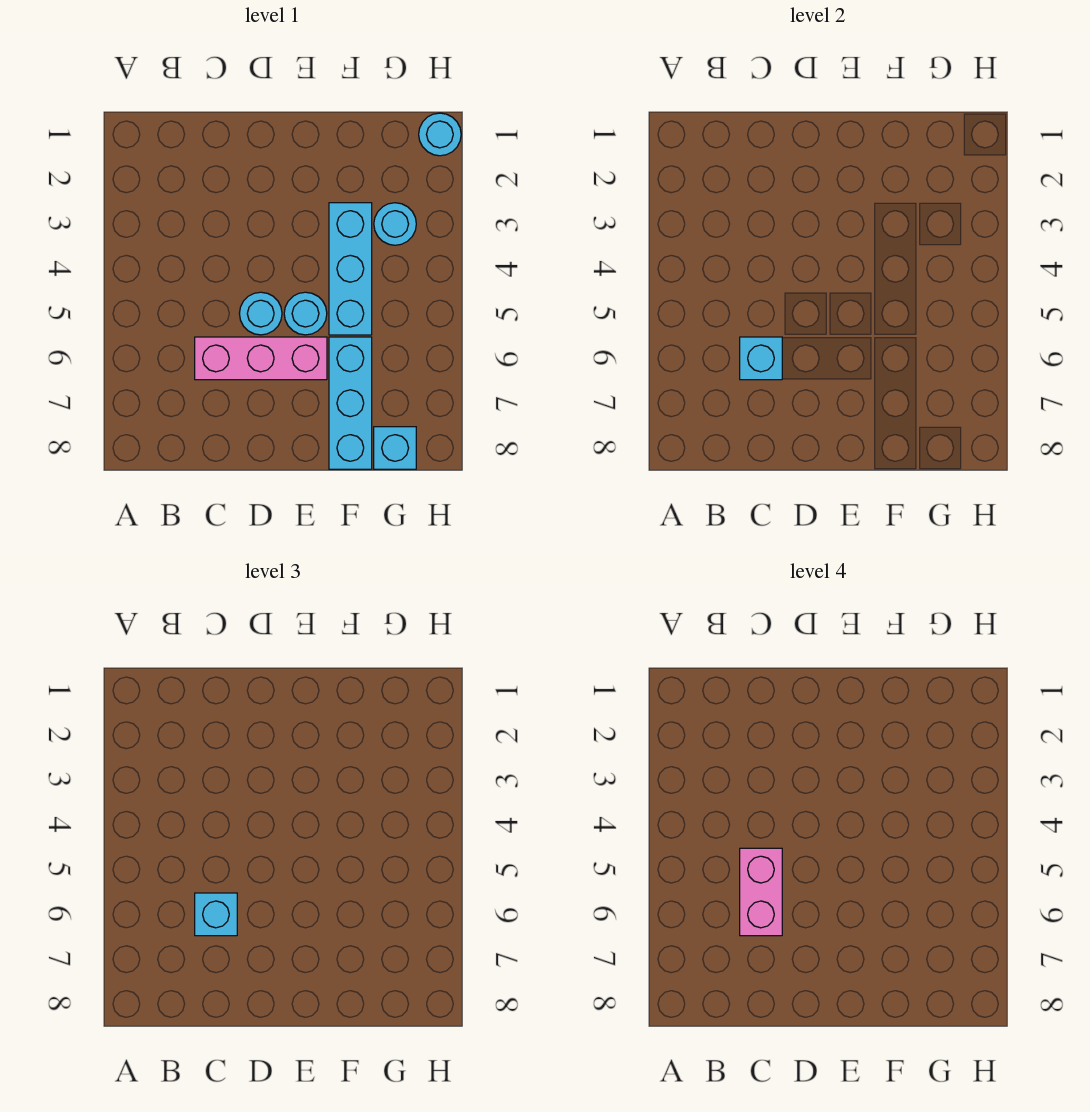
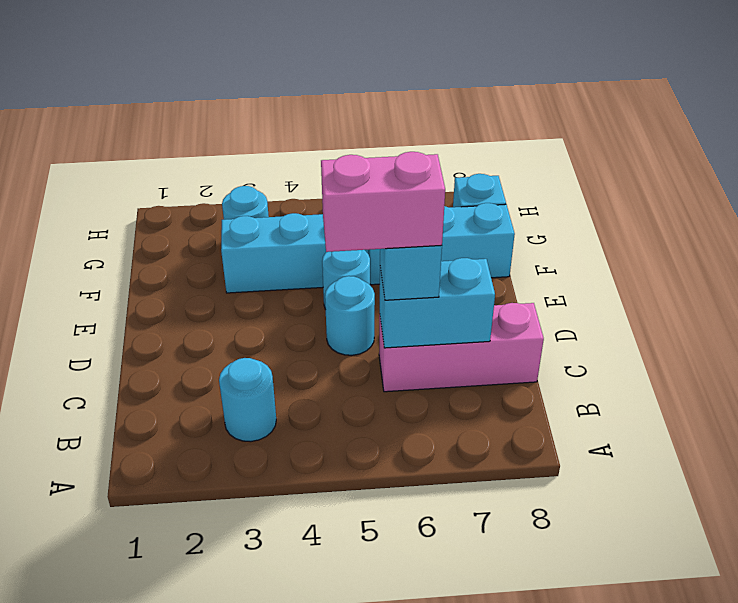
pink brick C6:E6 level 1 -> pink brick C6:C8 level 1
cyan brick C6 level 2 -> cyan brick C6:C7 level 2
cyan round brick H1 level 1 -> cyan round brick B3 level 1

